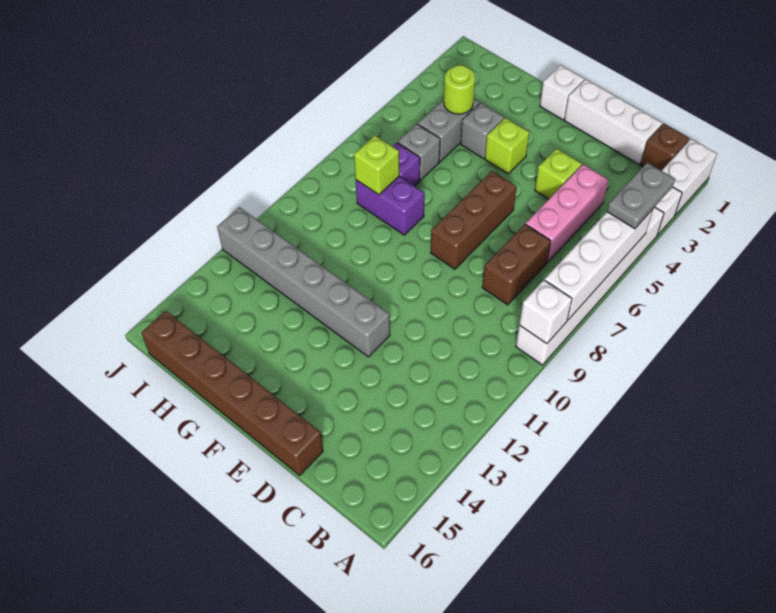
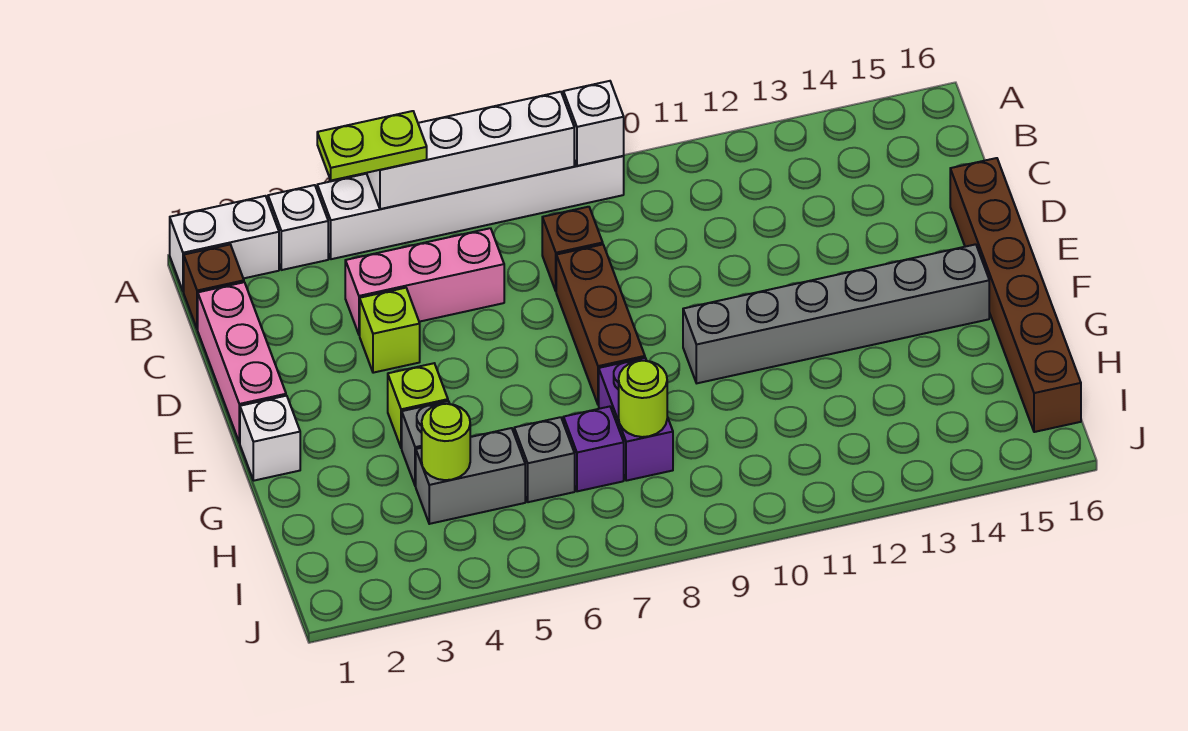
grey plate A4:A5 level 3 -> lime plate A4:A5 level 3
white brick C1:E1 level 1 -> pink brick C1:E1 level 1
brown brick C7:C8 level 1 -> brown brick C8 level 1
brown brick E6:E8 level 1 -> brown brick D8:F8 level 1
grey brick E12:J12 level 1 -> grey brick F10:F15 level 1
lime brick H8 level 2 -> lime round brick H8 level 2

